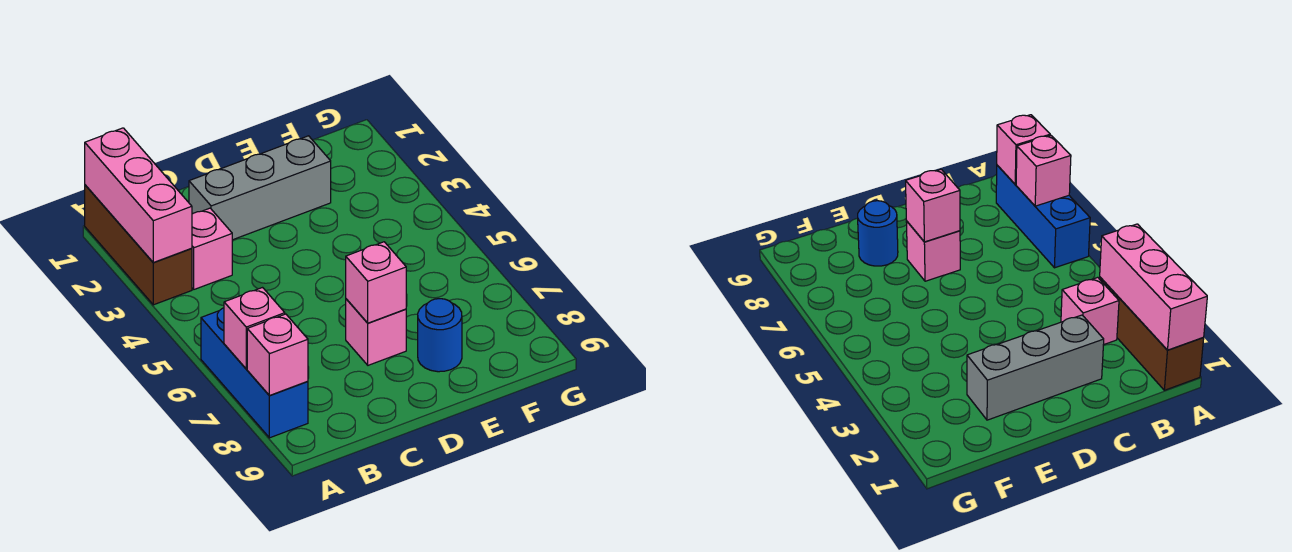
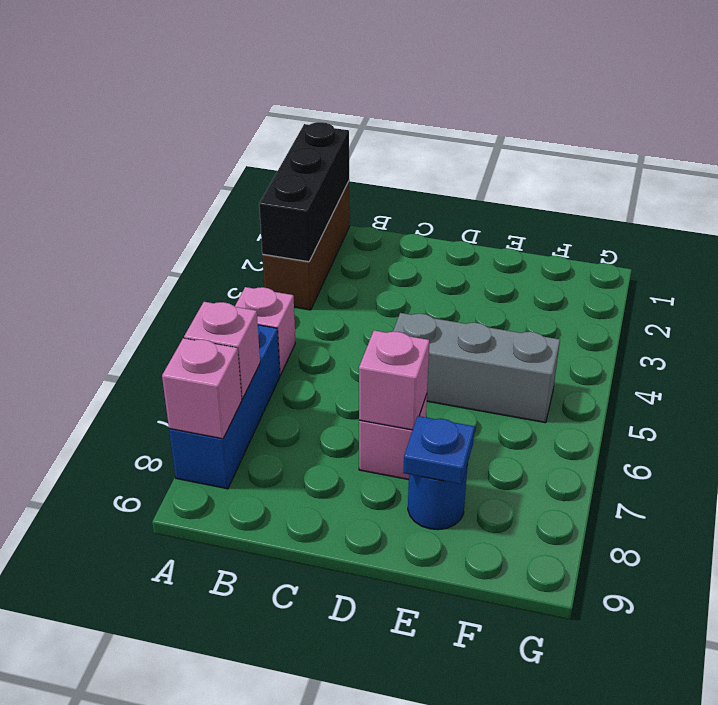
pink brick A1:A3 level 2 -> black brick A1:A3 level 2
pink brick B3 level 1 -> pink brick A5 level 1
grey brick C2:E2 level 1 -> grey brick D5:F5 level 1
none -> blue plate E8 level 2

